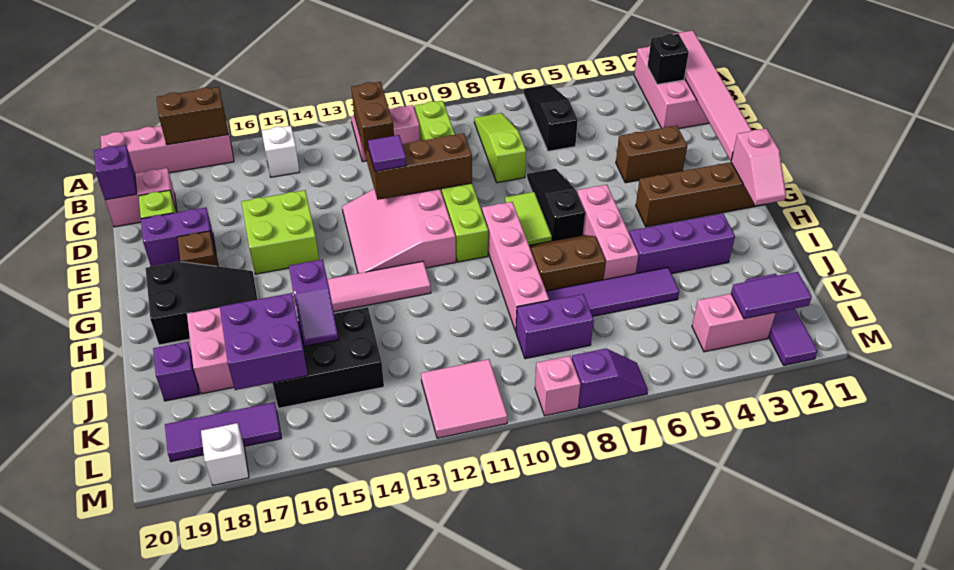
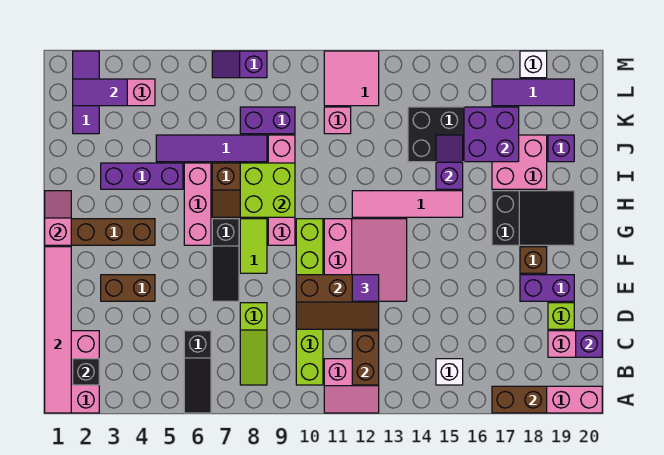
lime brick E15:F16 level 1 -> lime brick H8:I9 level 2
black slope G17:H19 level 1 top 19 -> black slope G17:H19 level 1 top 17
pink brick M9 level 1 -> pink brick K11 level 1

